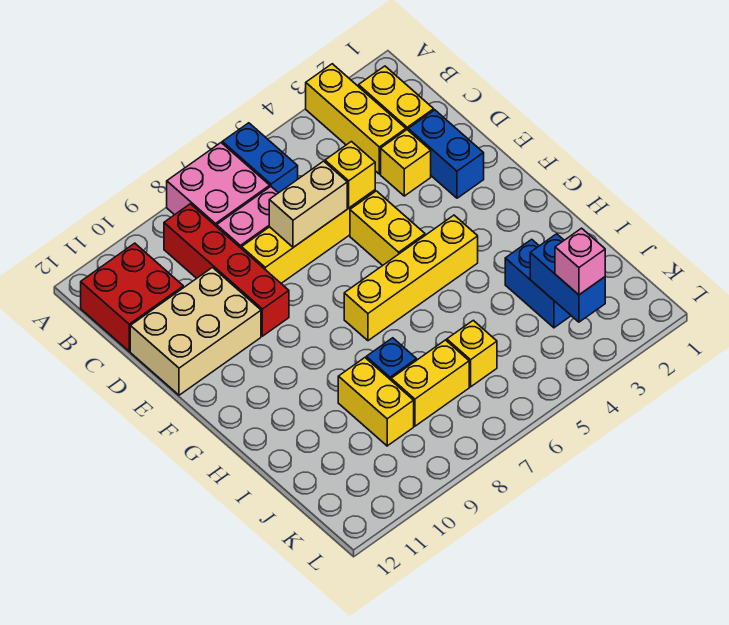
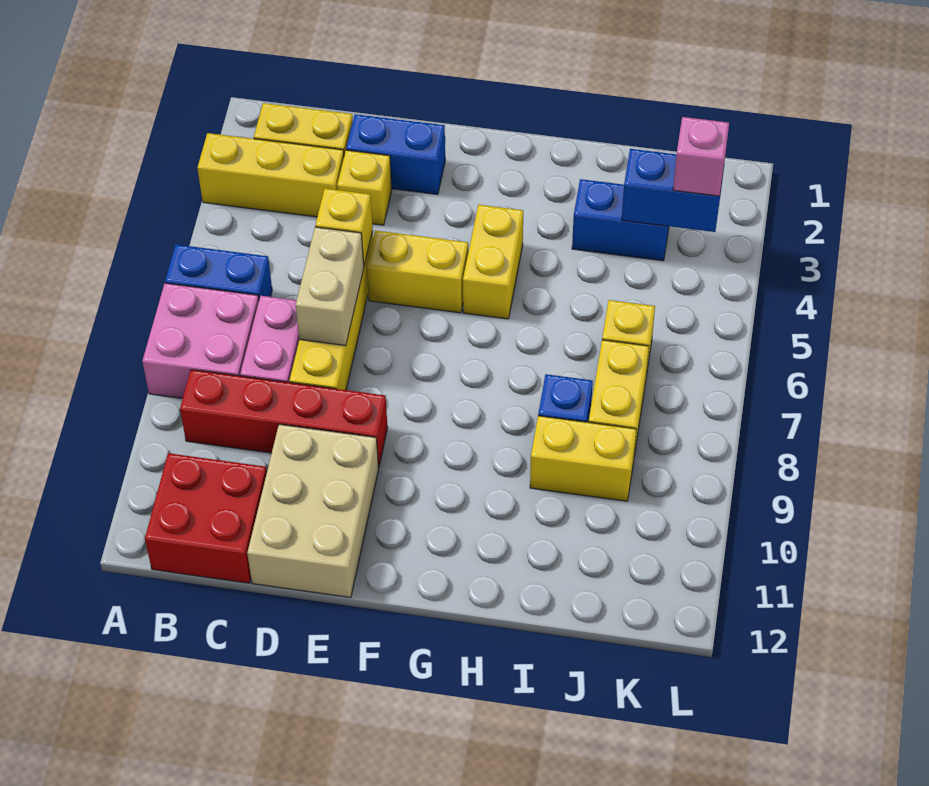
yellow brick G4:G7 level 1 -> yellow brick G4:G5 level 1

